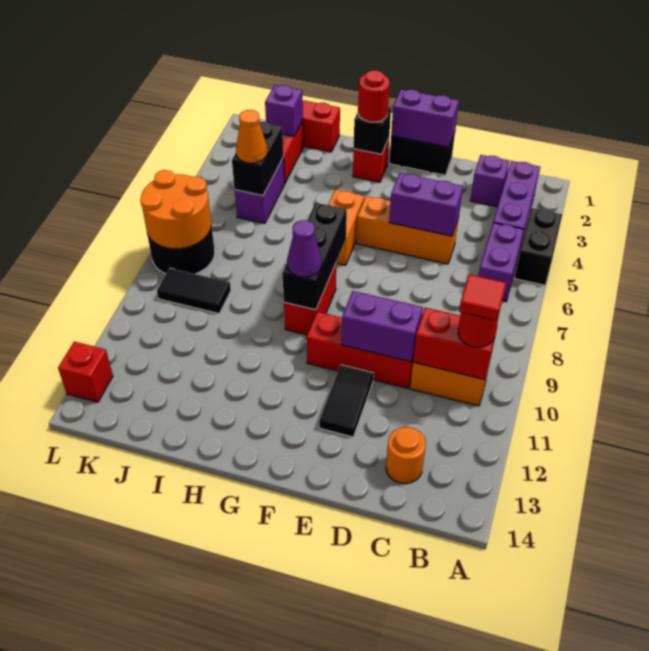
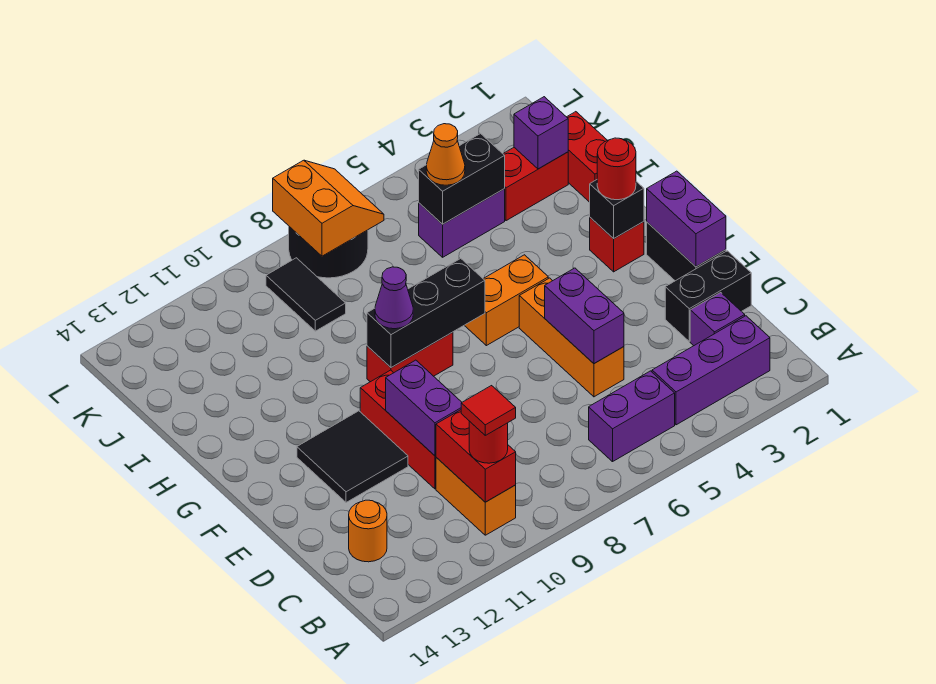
black brick A4:A5 level 1 -> black brick D1:D2 level 1
black tile E11:E12 level 1 -> black tile E11:F12 level 1
orange round brick K7:L8 level 2 -> orange slope K7:L8 level 2 top 8
red brick L13 level 1 -> none

